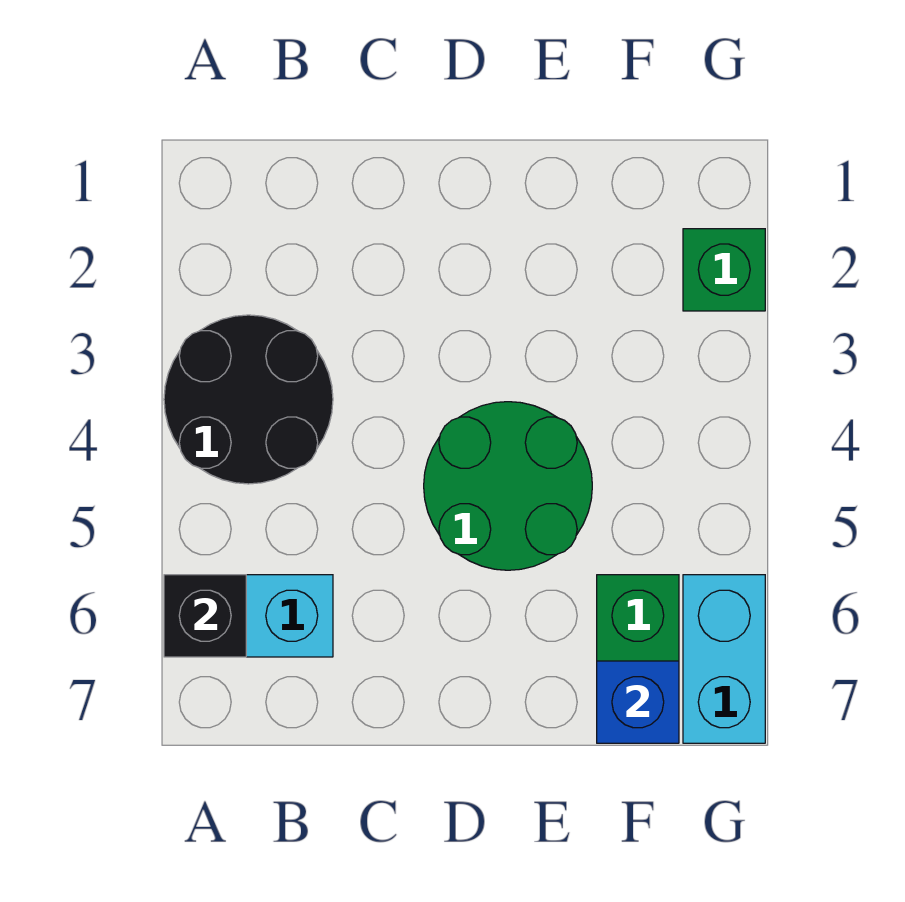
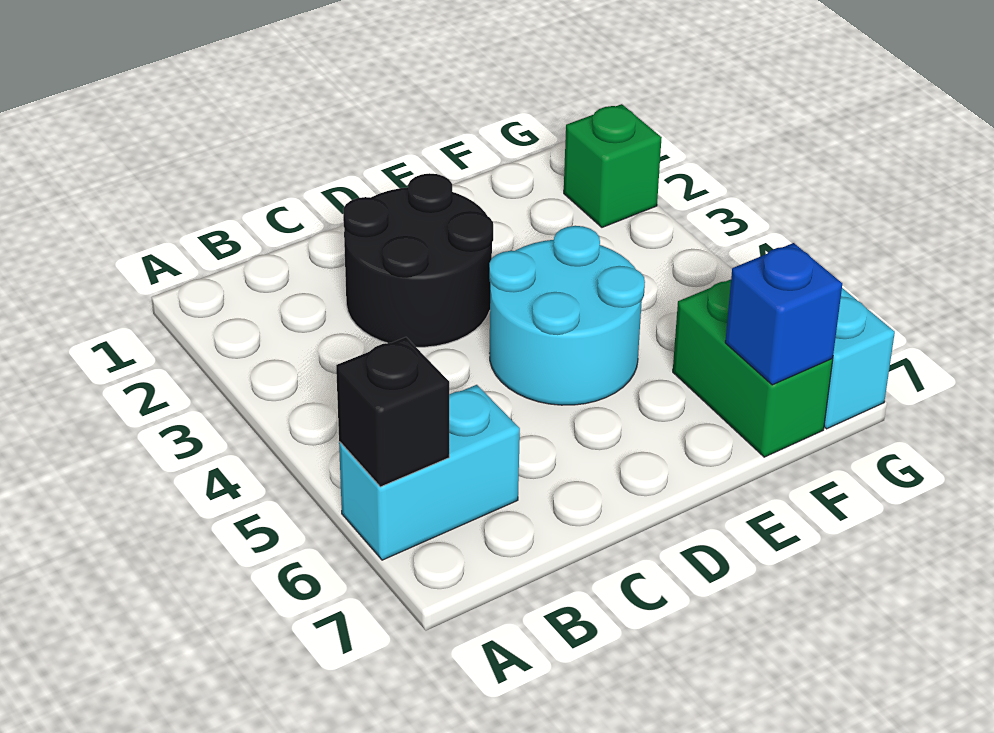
black round brick A3:B4 level 1 -> black round brick C2:D3 level 1
green round brick D4:E5 level 1 -> cyan round brick D4:E5 level 1

